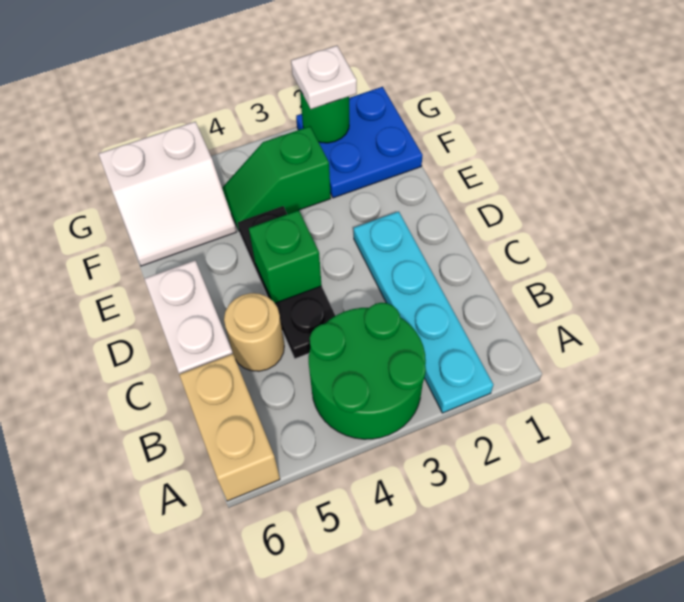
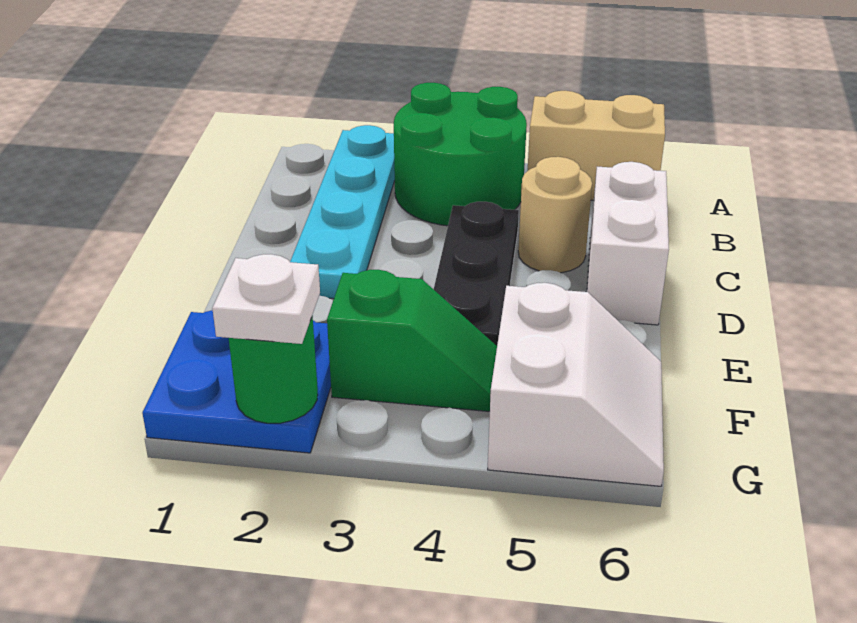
tan brick A6:B6 level 1 -> tan brick A5:A6 level 1
green brick D4 level 2 -> none
white slope F5:G6 level 1 top G -> white slope F5:G6 level 1 top 5

